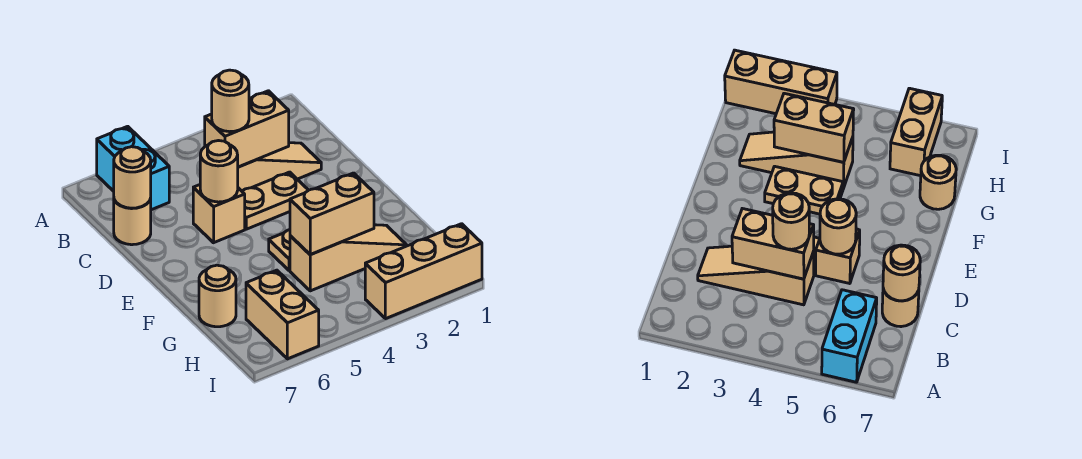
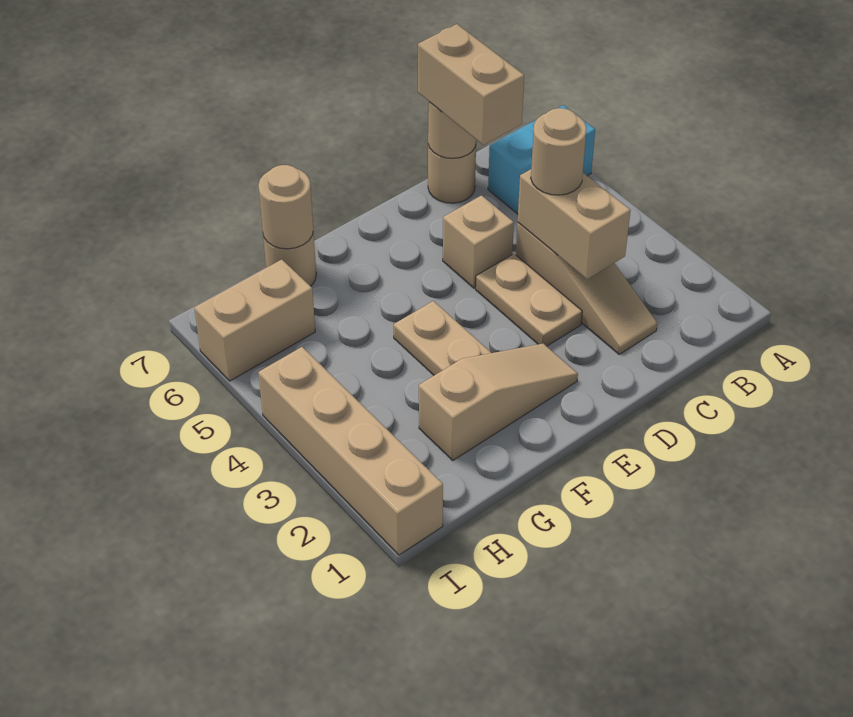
tan round brick D5 level 2 -> tan round brick G7 level 2
tan slope G2:G4 level 1 top 4 -> tan slope E2:G2 level 1 top G
tan brick G3:G4 level 2 -> tan brick C6:C7 level 3
tan brick I1:I3 level 1 -> tan brick I1:I4 level 1

